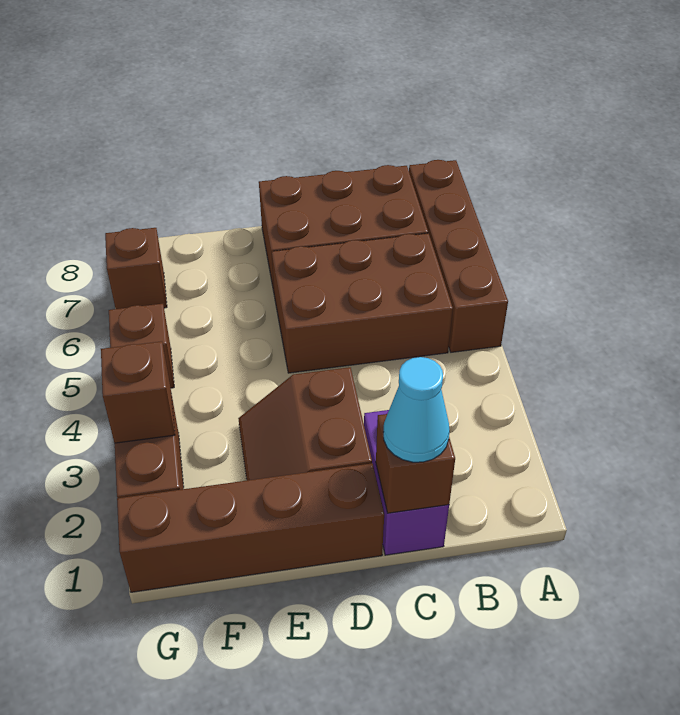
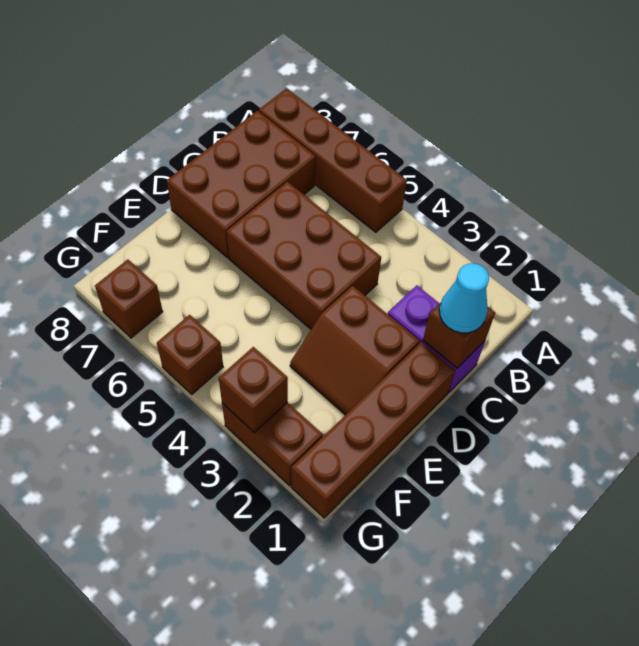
brown brick B5:D6 level 1 -> brown brick C4:D6 level 1

